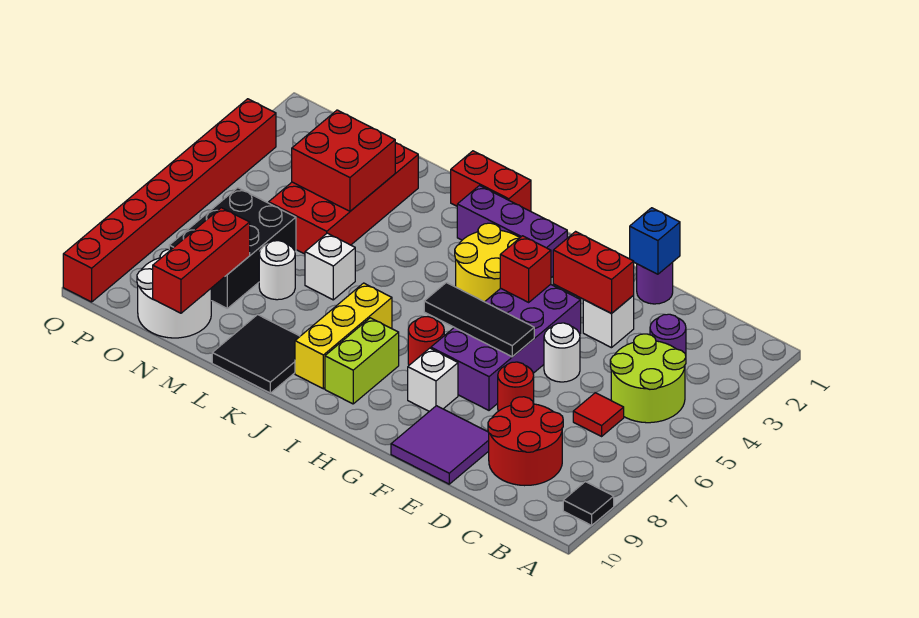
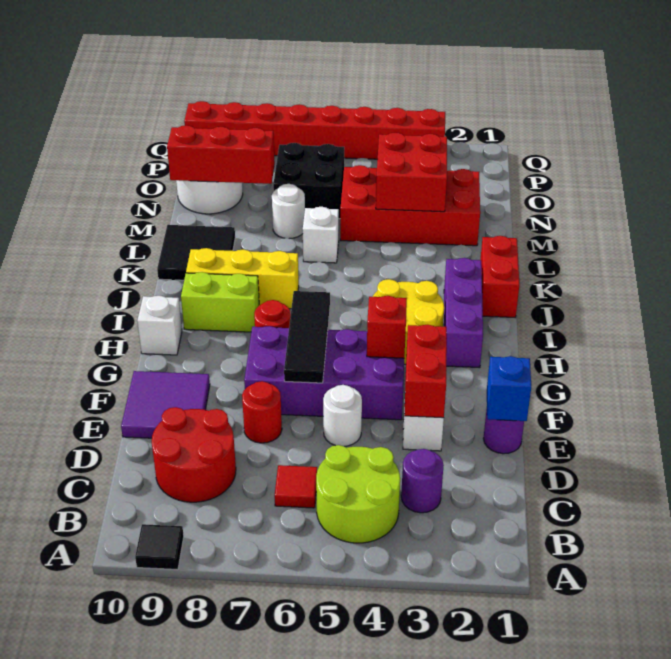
white brick G8 level 1 -> white brick H10 level 1
black brick N6:O8 level 1 -> black brick N6:O7 level 1

